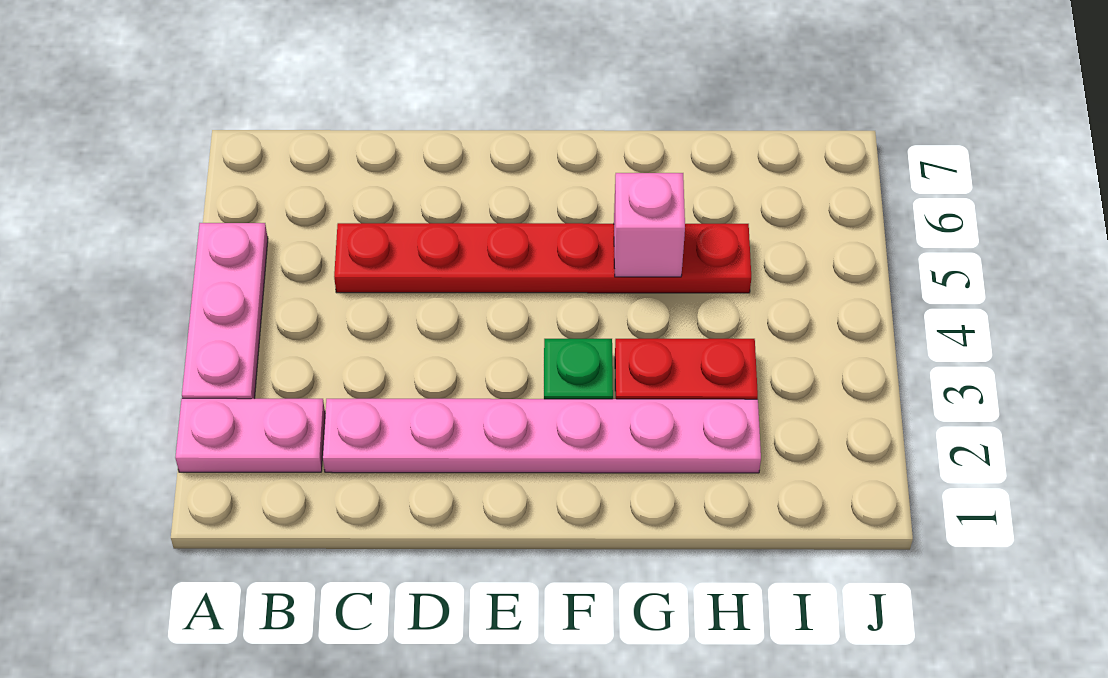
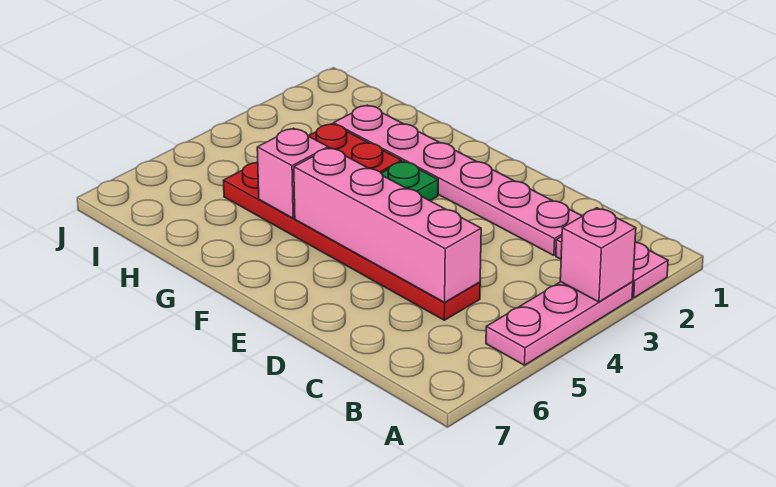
none -> pink brick A3 level 2
none -> pink brick C5:F5 level 2

